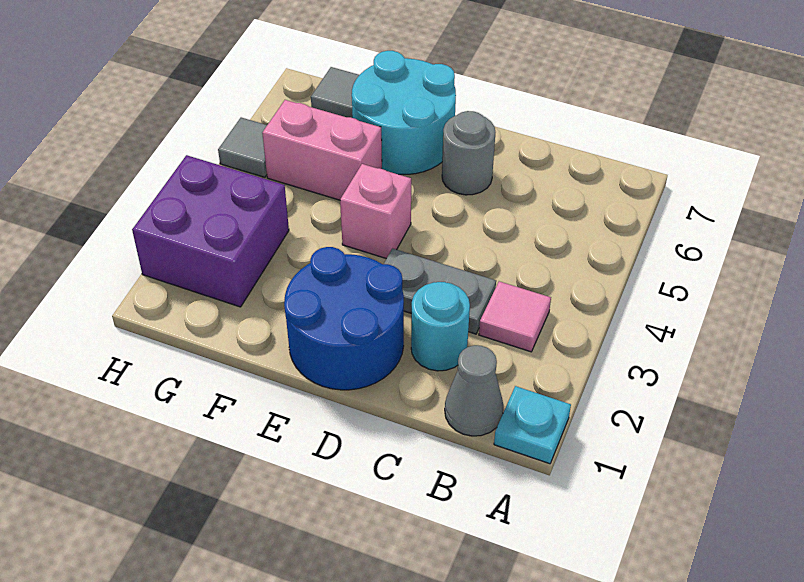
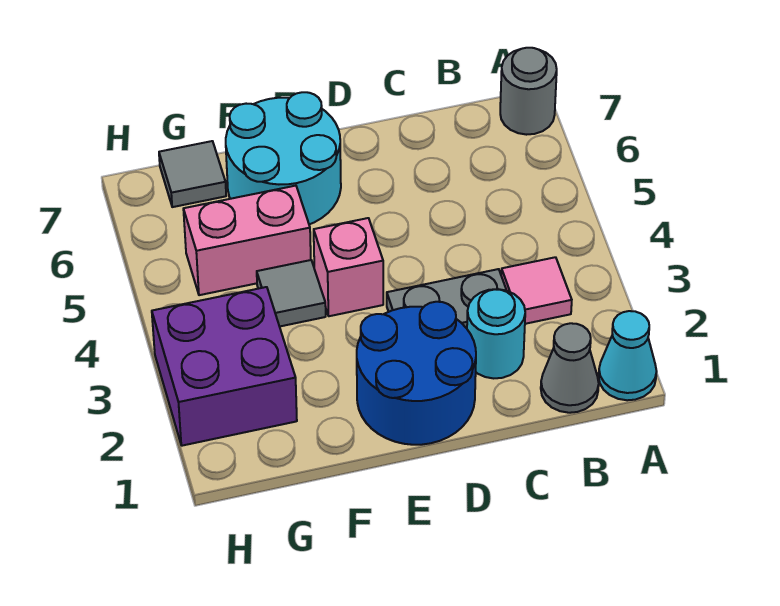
cyan plate A1 level 1 -> cyan cone A1 level 1
grey round brick D6 level 1 -> grey round brick A7 level 1
grey tile H5 level 1 -> grey tile F4 level 1

